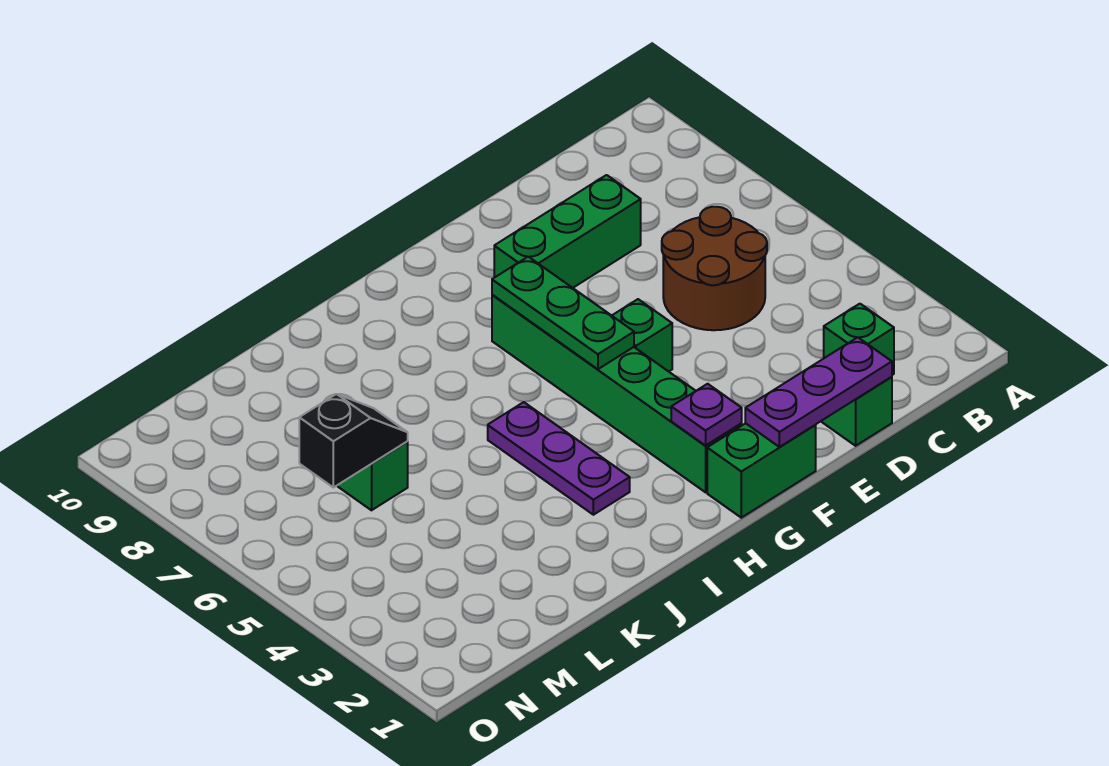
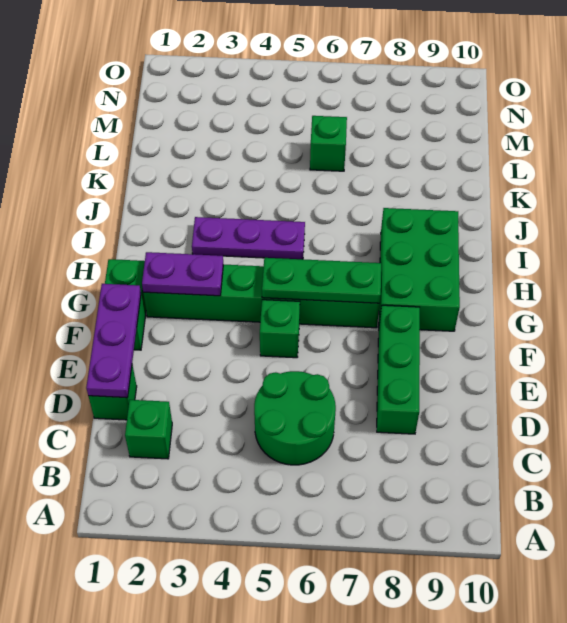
brown round brick C5:D6 level 1 -> green round brick C5:D6 level 1
purple plate G2 level 2 -> purple plate G2:G3 level 2
none -> green brick G8:I9 level 1
black slope L6:M6 level 2 top M -> none

